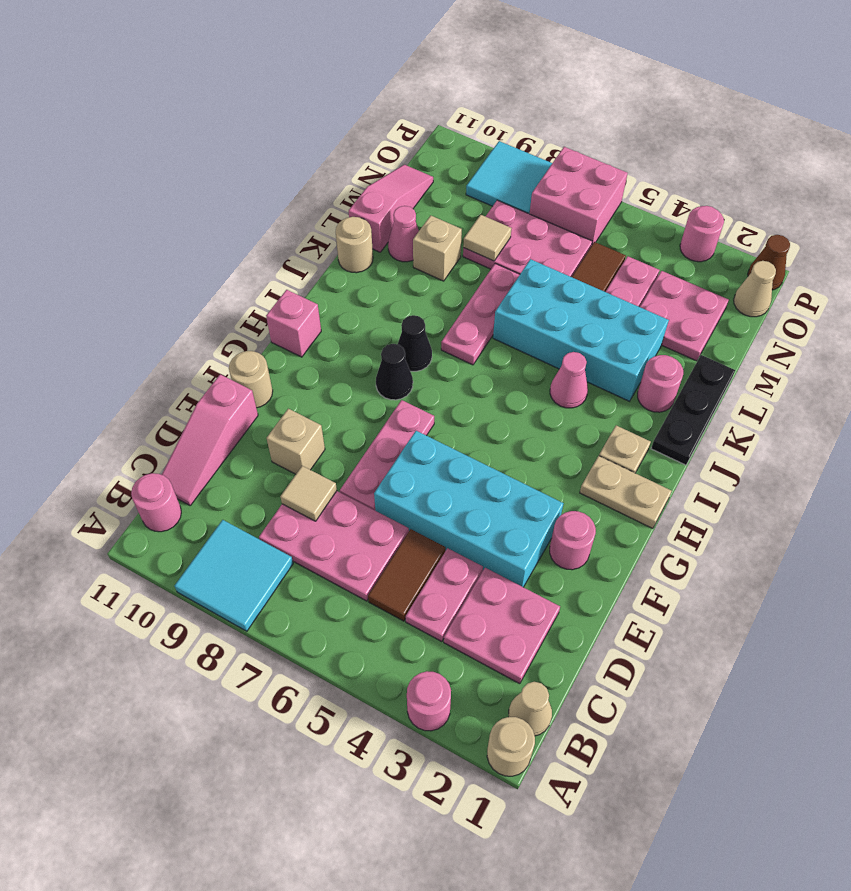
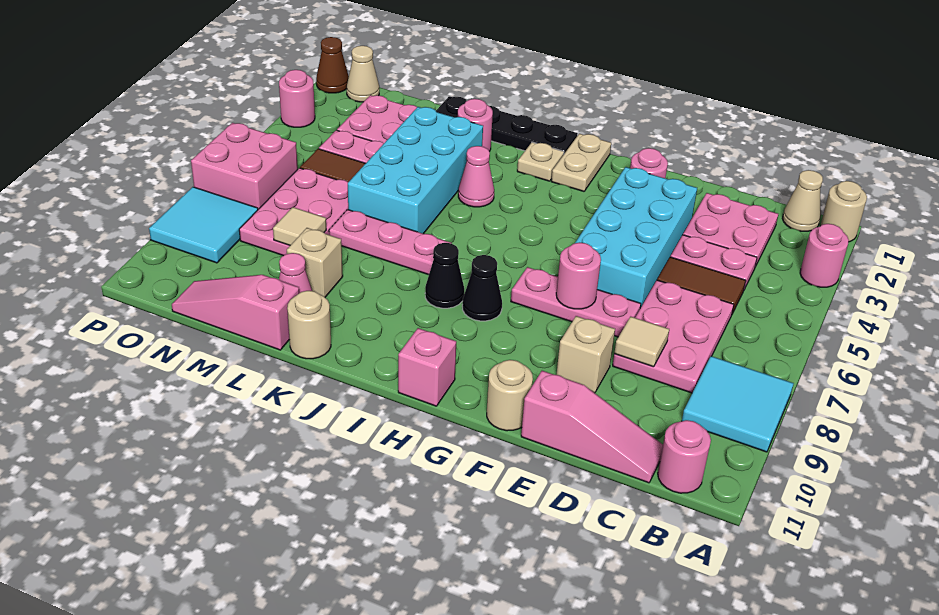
none -> pink round brick F7 level 2
black plate J1:L1 level 1 -> black plate I1:L1 level 1

